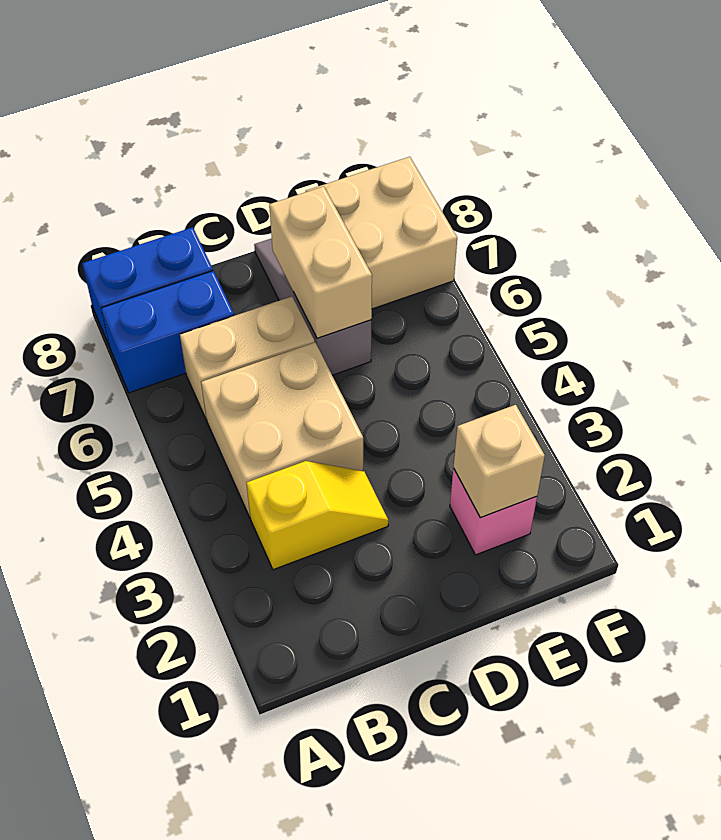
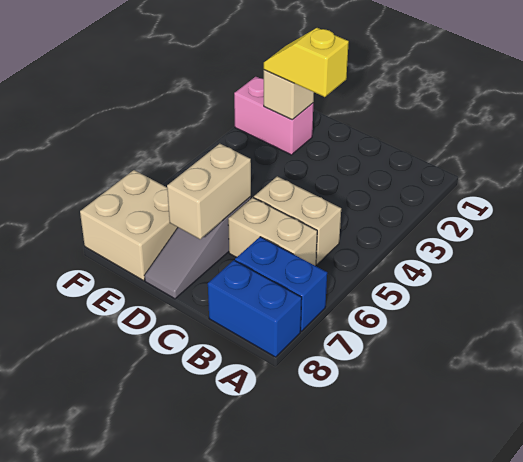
yellow slope B3:C3 level 1 top B -> yellow slope D2:E2 level 3 top D
tan brick B4:C5 level 1 -> tan brick B5:C5 level 1
pink brick E2 level 1 -> pink brick E2:F2 level 1

